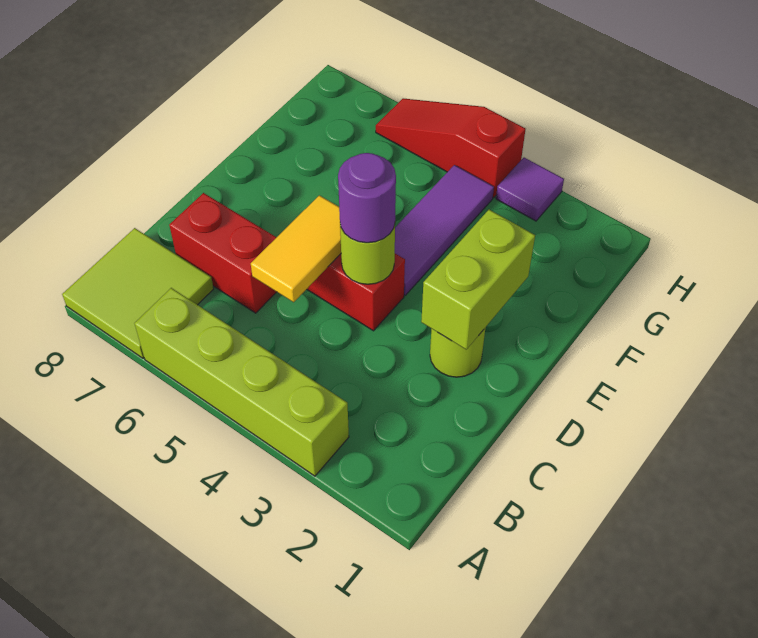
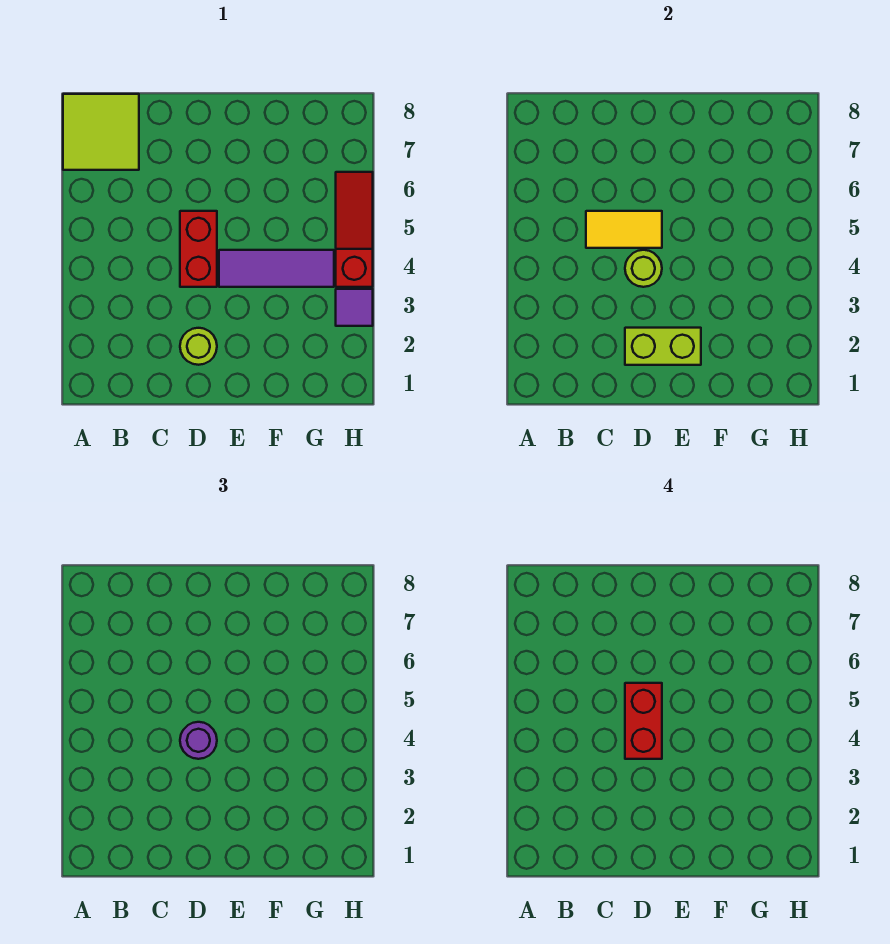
lime brick A3:A6 level 1 -> none
red brick C6:C7 level 1 -> red brick D4:D5 level 4

